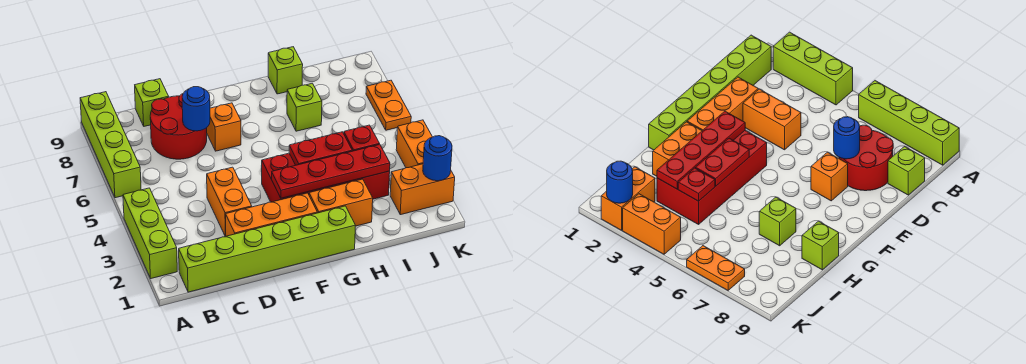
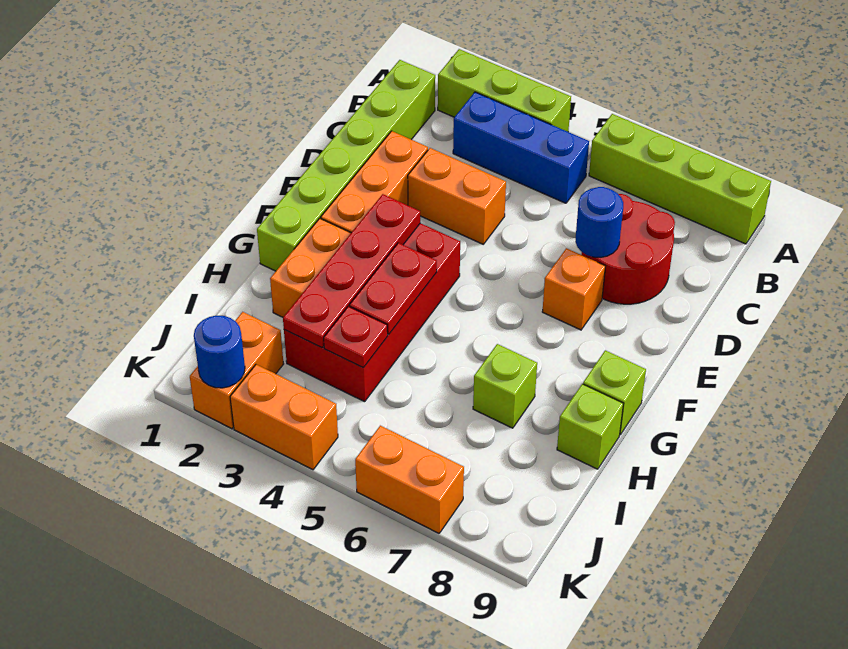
none -> blue brick B3:B5 level 1
lime brick C9 level 1 -> lime brick G9 level 1
orange plate K6:K7 level 1 -> orange brick K6:K7 level 1

